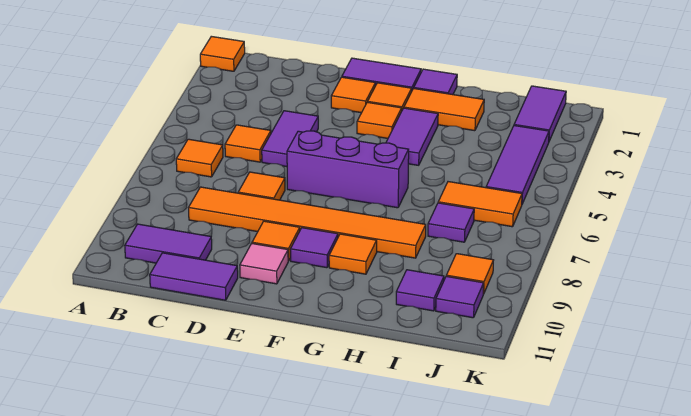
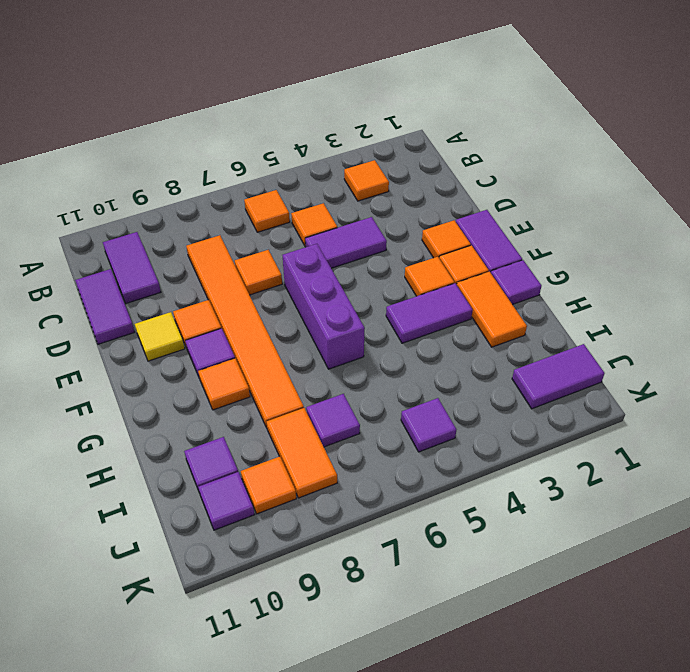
orange tile A1 level 1 -> orange tile B3 level 1
pink tile E10 level 1 -> yellow tile E10 level 1
orange tile I6:J6 level 1 -> orange tile I8:J8 level 1
purple tile J3:J5 level 1 -> purple tile J5 level 1

